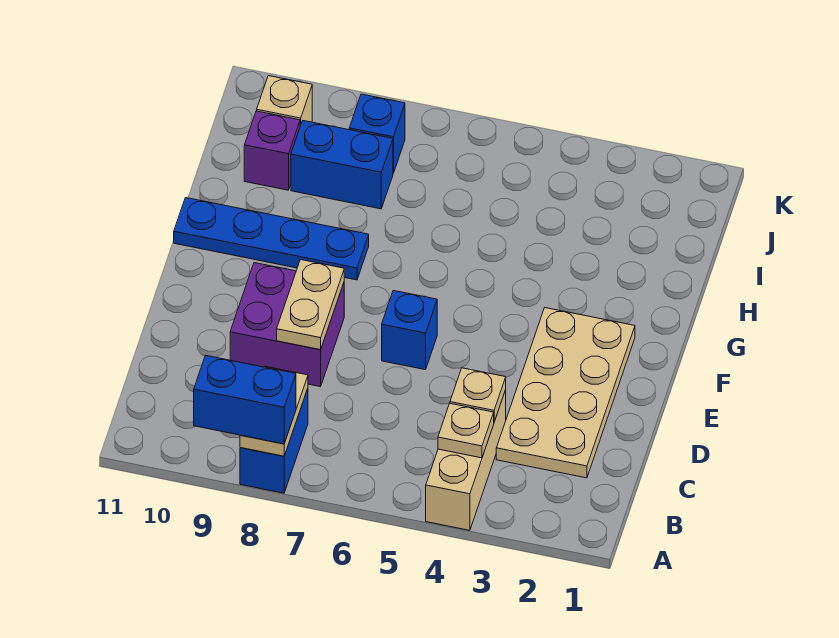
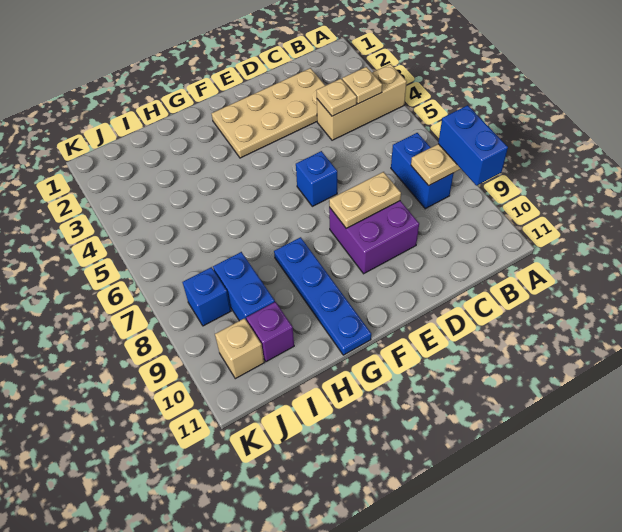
blue brick A8:B8 level 1 -> blue brick B7:B8 level 1

